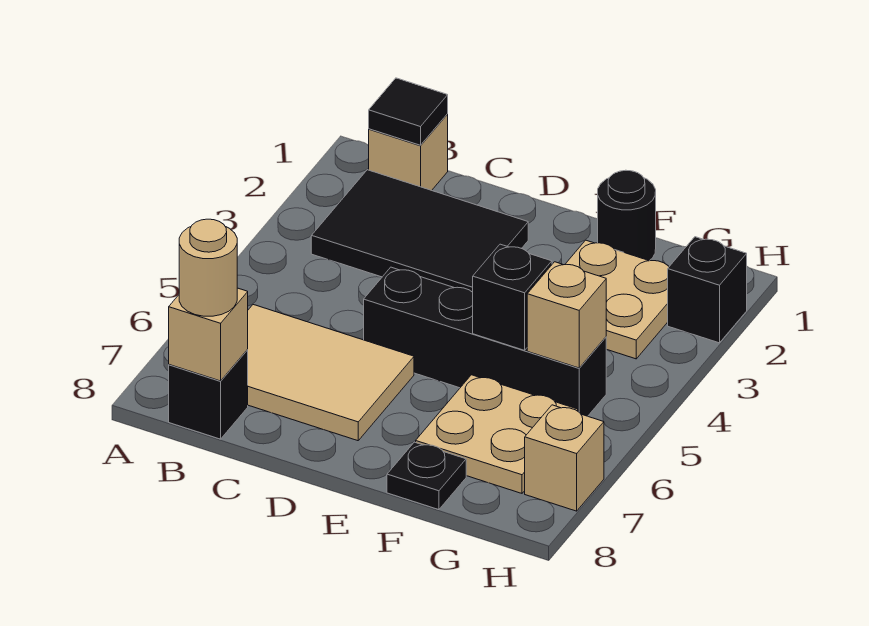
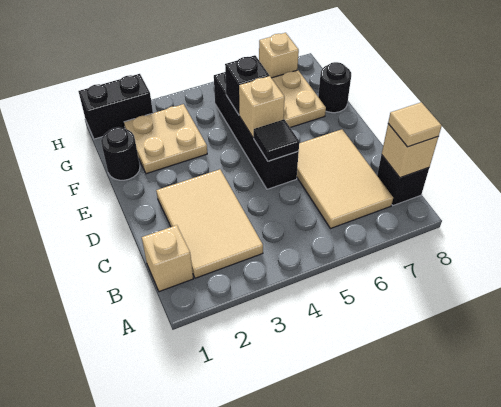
black tile B1 level 2 -> black tile D5 level 2
black tile B2:D3 level 1 -> tan tile B2:D3 level 1
tan round brick B8 level 3 -> tan tile B8 level 3
black plate F8 level 1 -> black round brick F8 level 1
tan brick G5 level 2 -> tan brick E5 level 2
black brick H2 level 1 -> black brick H1:H2 level 1

